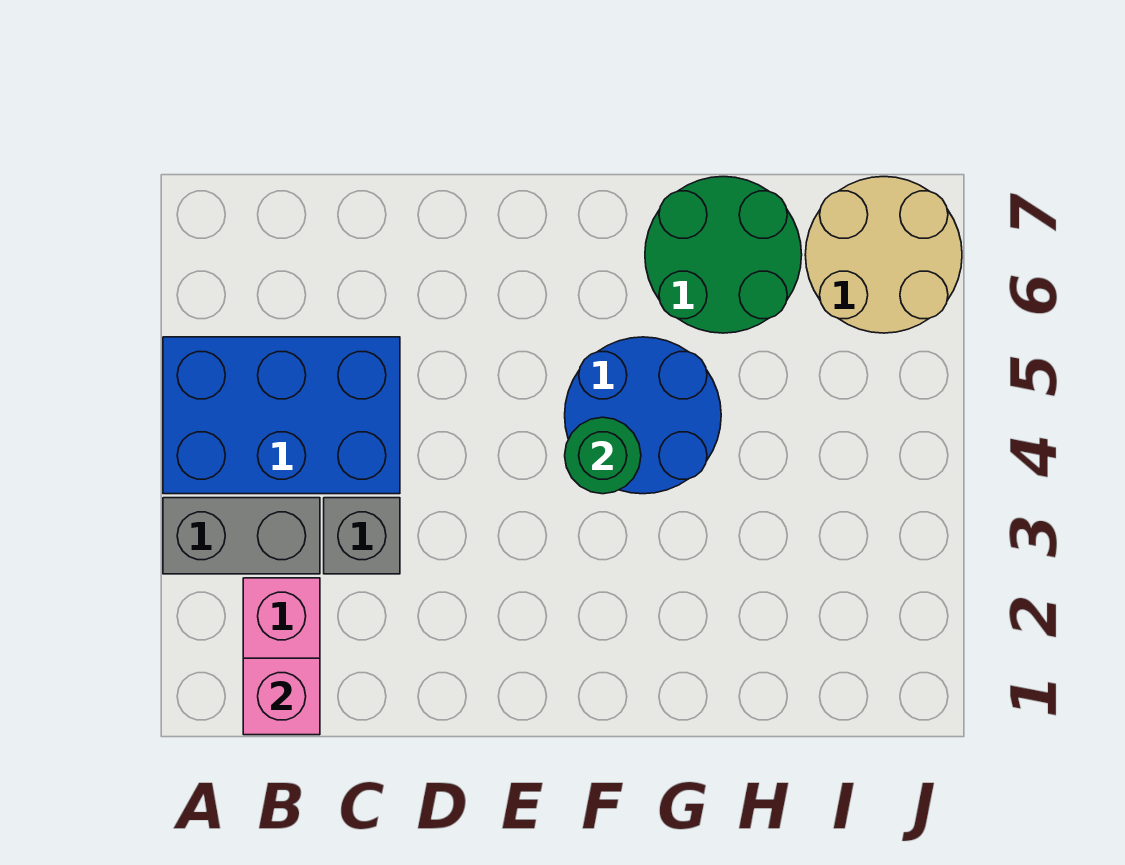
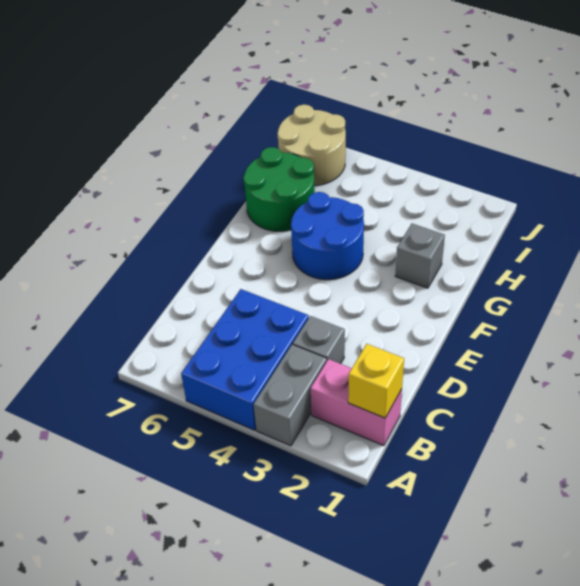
pink brick B1 level 2 -> yellow brick B1 level 2
green round brick F4 level 2 -> none
none -> grey brick G2 level 1

